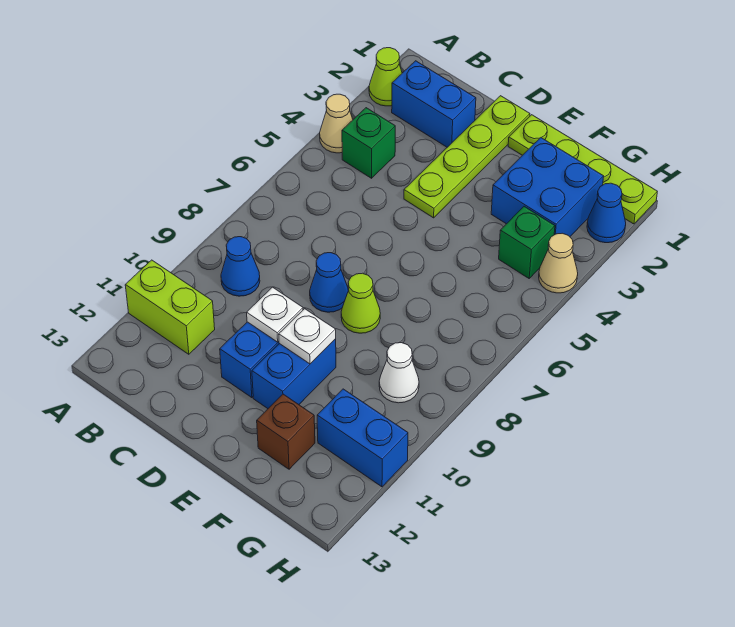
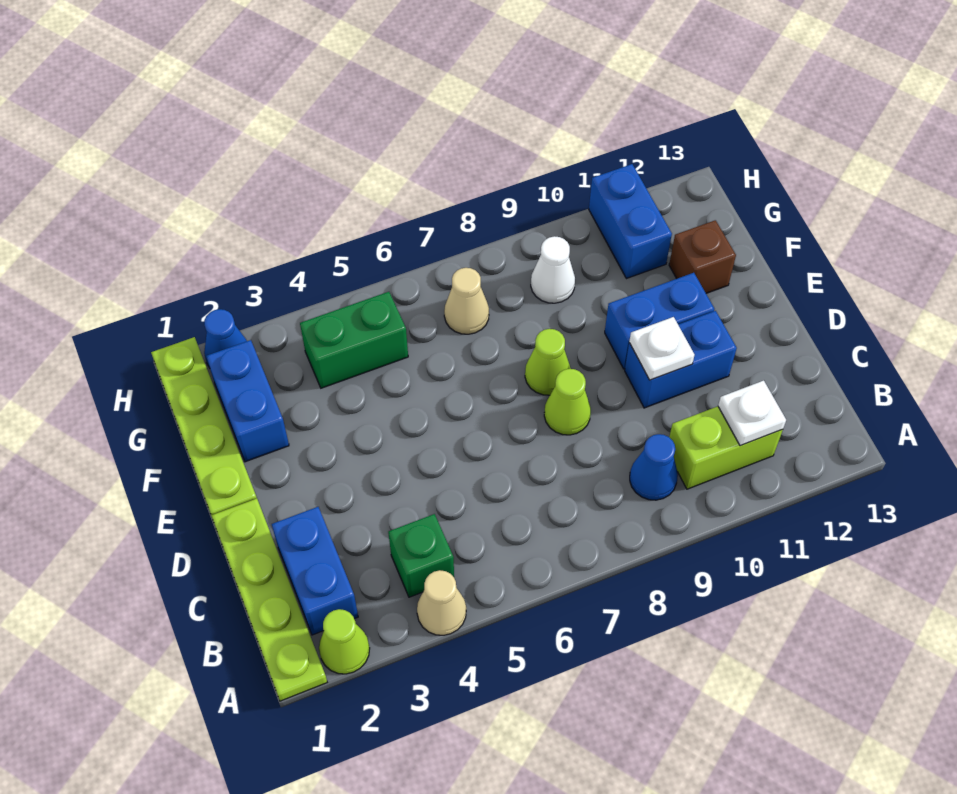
lime brick A11:B11 level 1 -> lime brick B10:B11 level 1
lime plate D1:D4 level 1 -> lime plate A1:D1 level 1
blue cone D8 level 1 -> lime cone D8 level 1
white plate E10 level 2 -> white plate B11 level 2
blue brick F2:G3 level 1 -> blue brick F2:G2 level 1
green brick G4 level 1 -> green brick G4:G5 level 1
tan cone H4 level 1 -> tan cone G7 level 1

